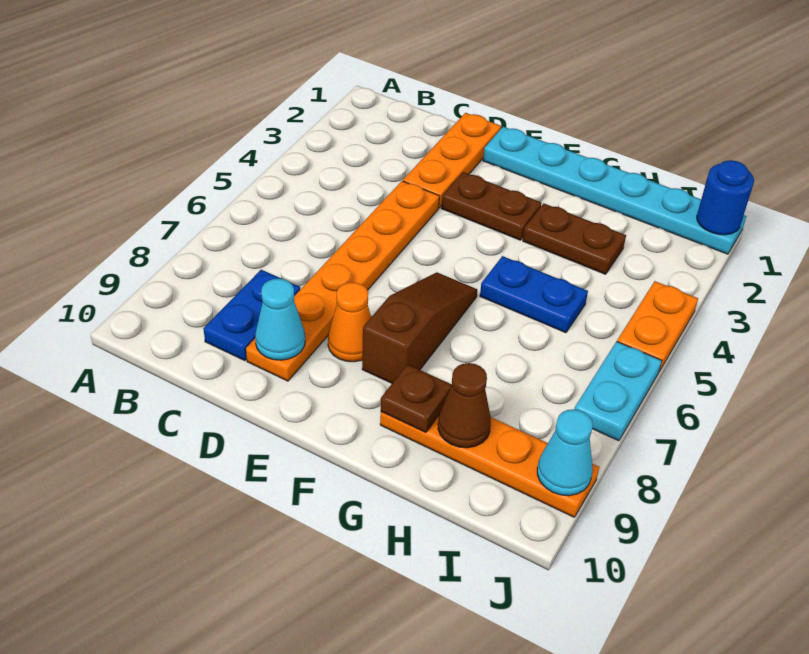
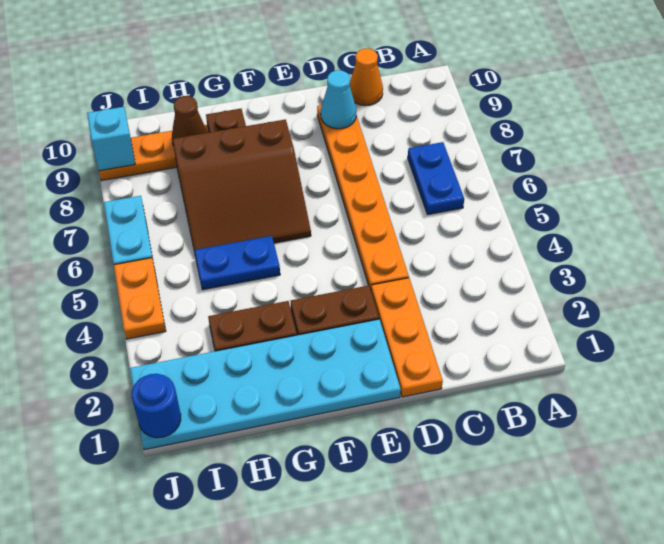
blue plate C8:C9 level 1 -> blue plate B6:B7 level 1
cyan plate E1:J1 level 1 -> cyan plate E1:J2 level 1
orange cone E8 level 1 -> orange cone C10 level 1
brown slope F6:F8 level 1 top 8 -> brown slope F6:H8 level 1 top 8
cyan cone J9 level 2 -> cyan brick J9 level 2

